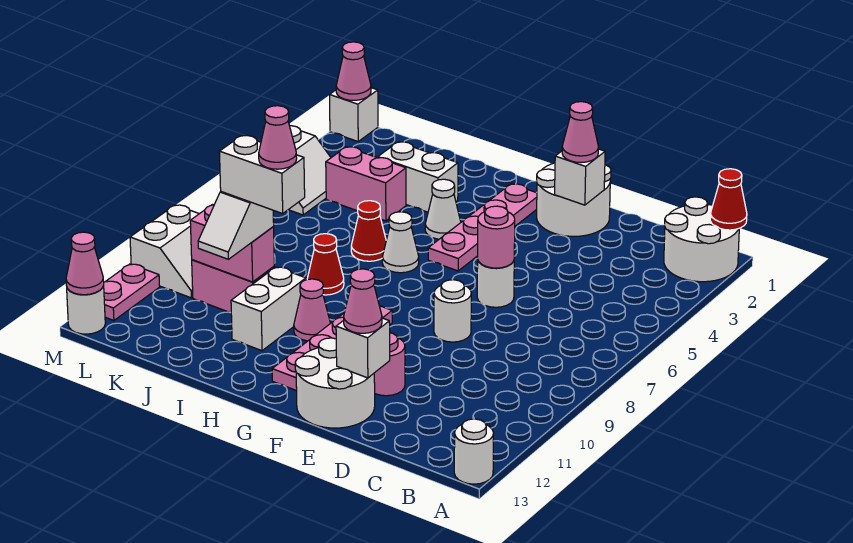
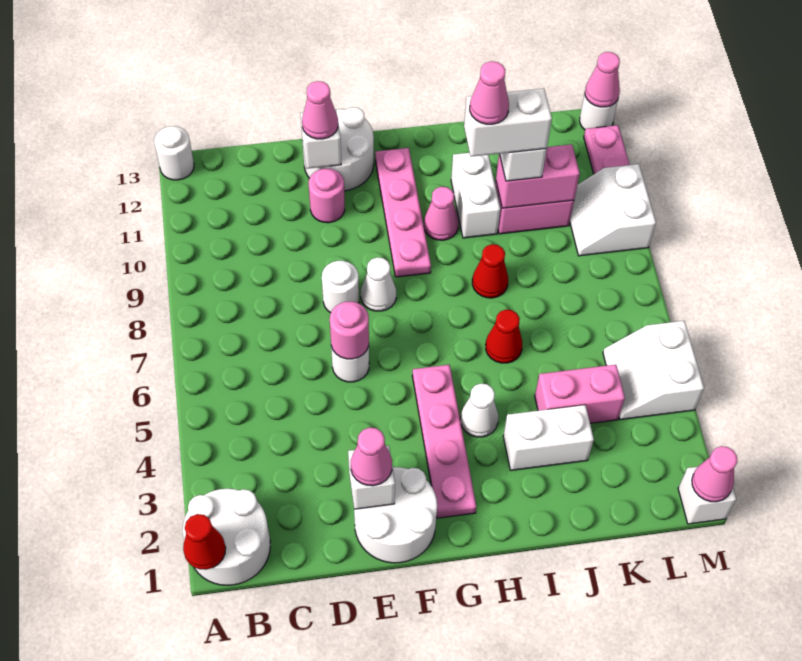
white cone H6 level 1 -> white cone F8 level 1

